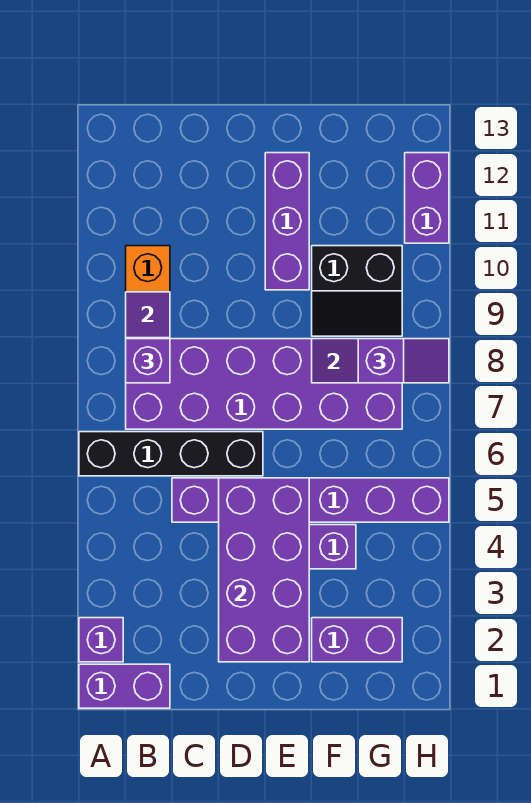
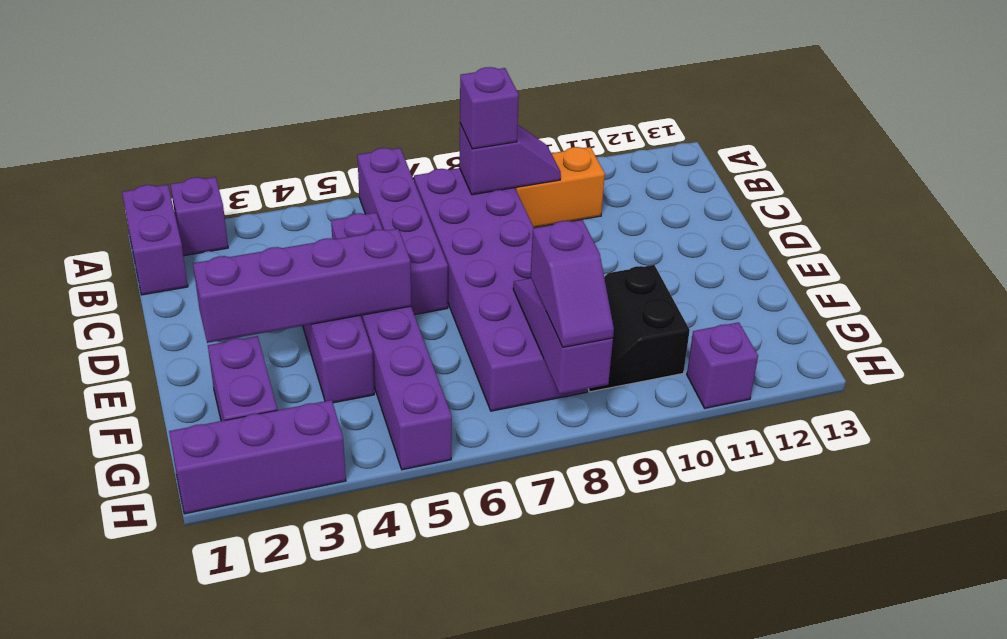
black brick A6:D6 level 1 -> purple brick A6:D6 level 1
purple brick D2:E5 level 2 -> purple brick E2:E5 level 2
purple brick E10:E12 level 1 -> purple brick H1:H3 level 1
purple brick H11:H12 level 1 -> purple brick H11 level 1

